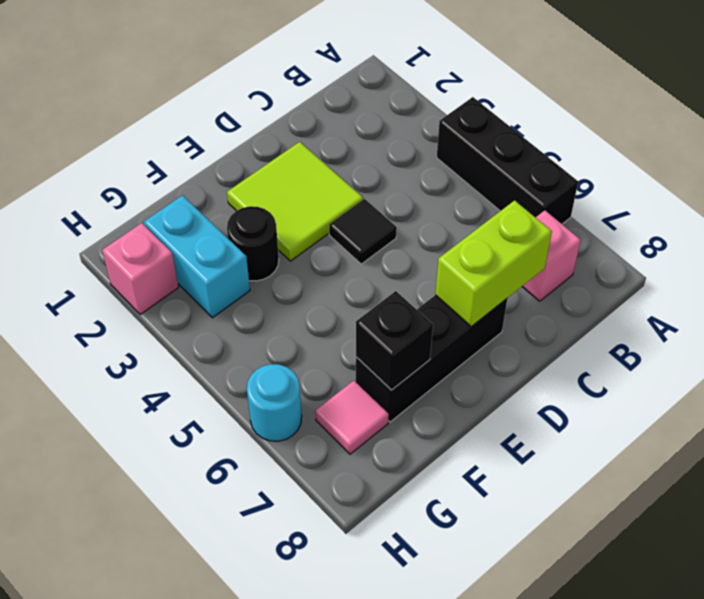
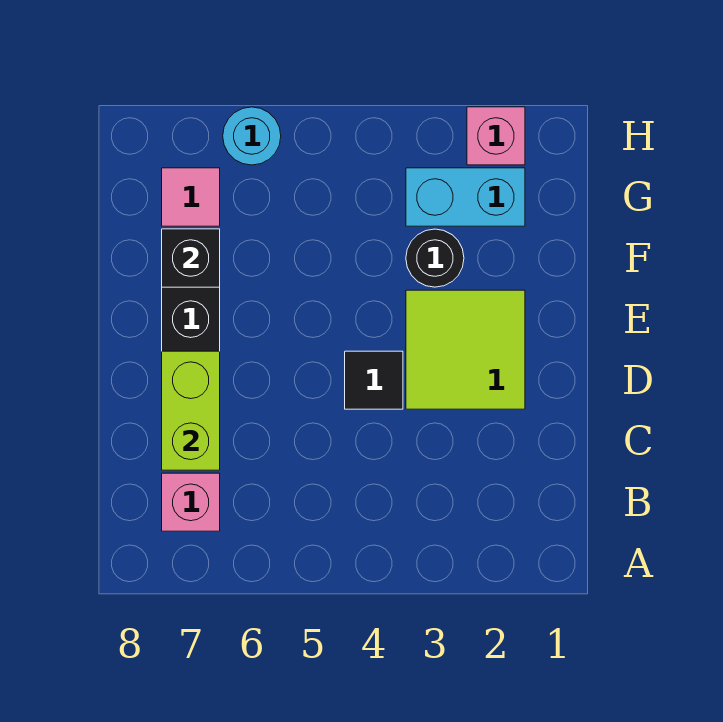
black brick A4:A6 level 1 -> none

